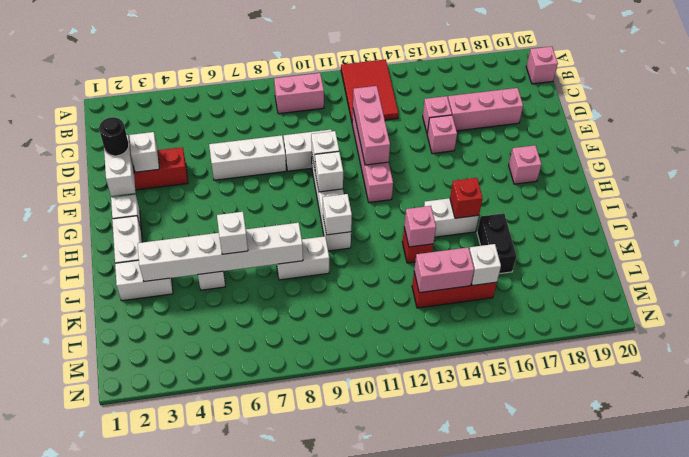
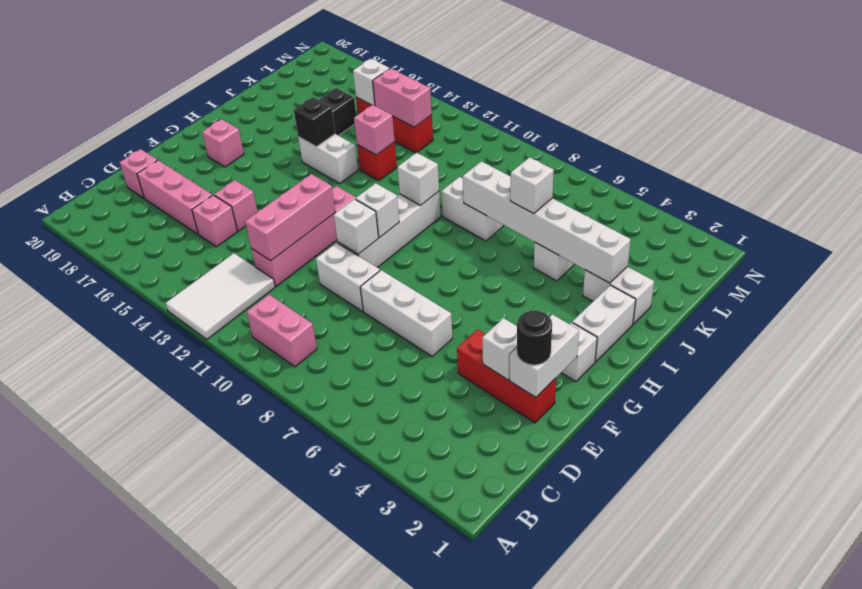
red tile A12:C13 level 1 -> white tile A12:C13 level 1
pink brick B20 level 1 -> pink brick D19 level 1
red brick I15 level 2 -> black brick I15 level 2

